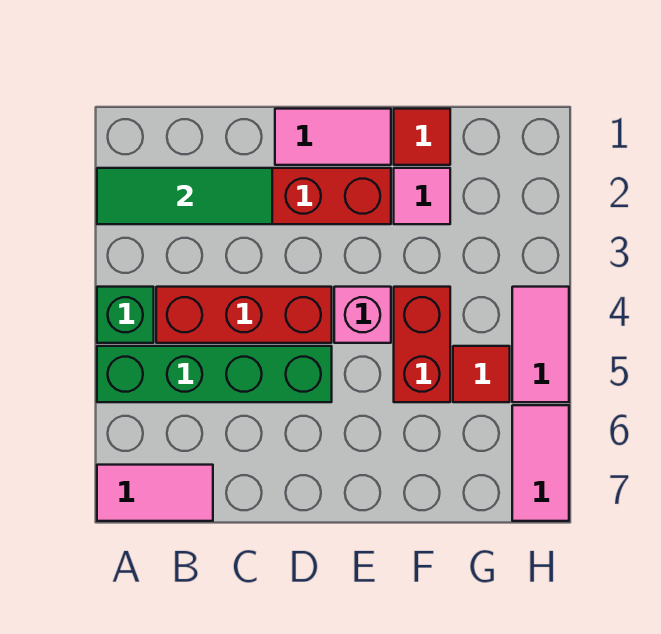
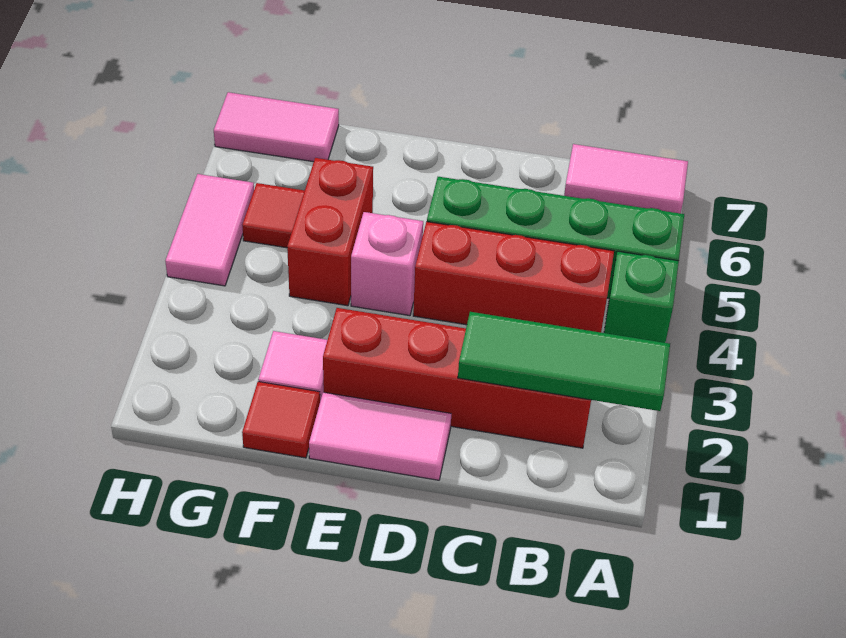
pink tile H6:H7 level 1 -> pink tile G7:H7 level 1

